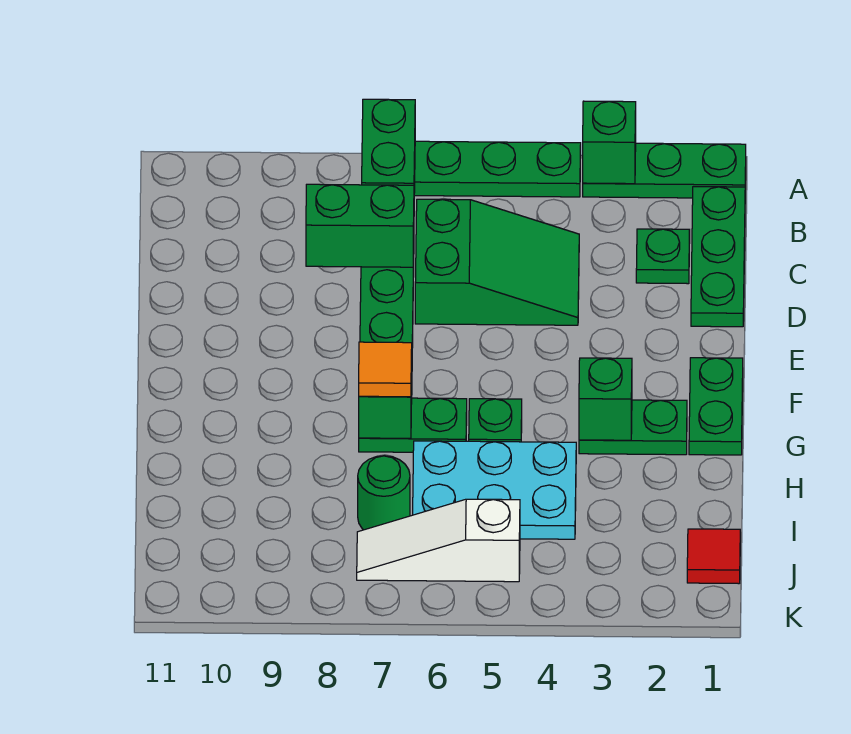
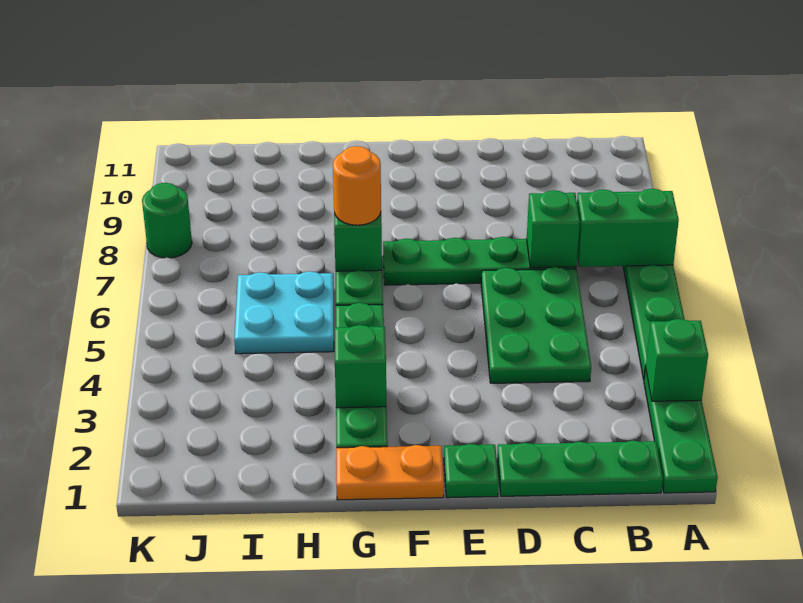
green plate C2 level 1 -> green plate E1 level 1
green slope C4:D6 level 1 top 6 -> green plate C4:D6 level 1
green brick C7:C8 level 2 -> green brick C7 level 2
green plate F1:G1 level 1 -> orange plate F1:G1 level 1
orange tile G7 level 3 -> orange round brick G7 level 3
cyan plate H4:I6 level 1 -> cyan plate H5:I6 level 1
green round brick I7 level 1 -> green round brick K8 level 1
red tile J1 level 1 -> none
white slope J5:J7 level 1 top 5 -> none

